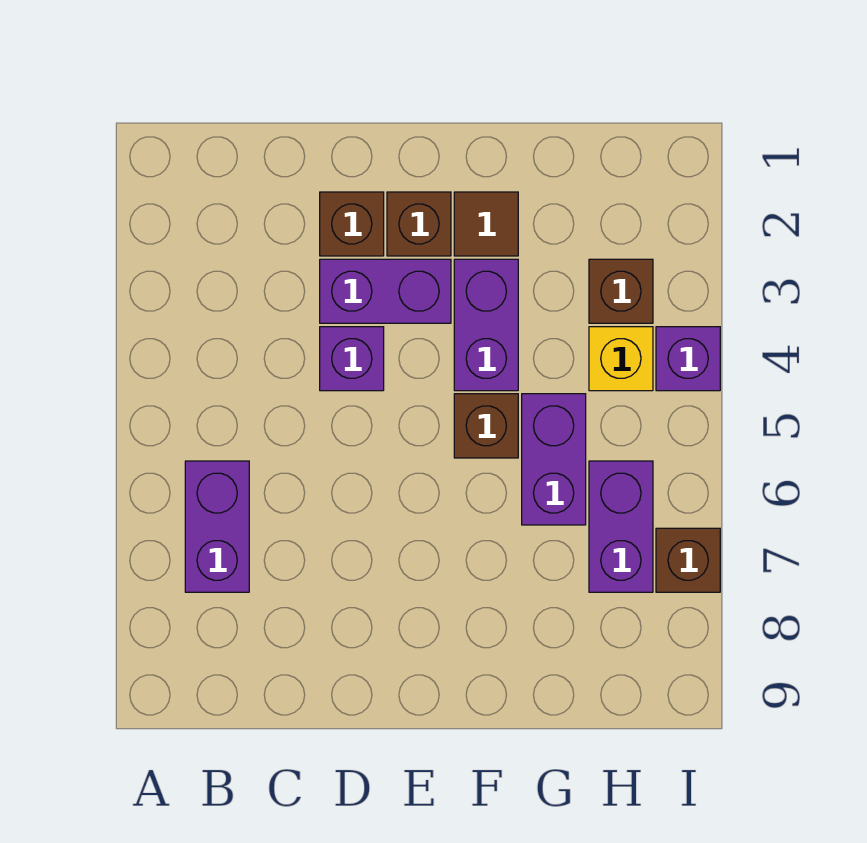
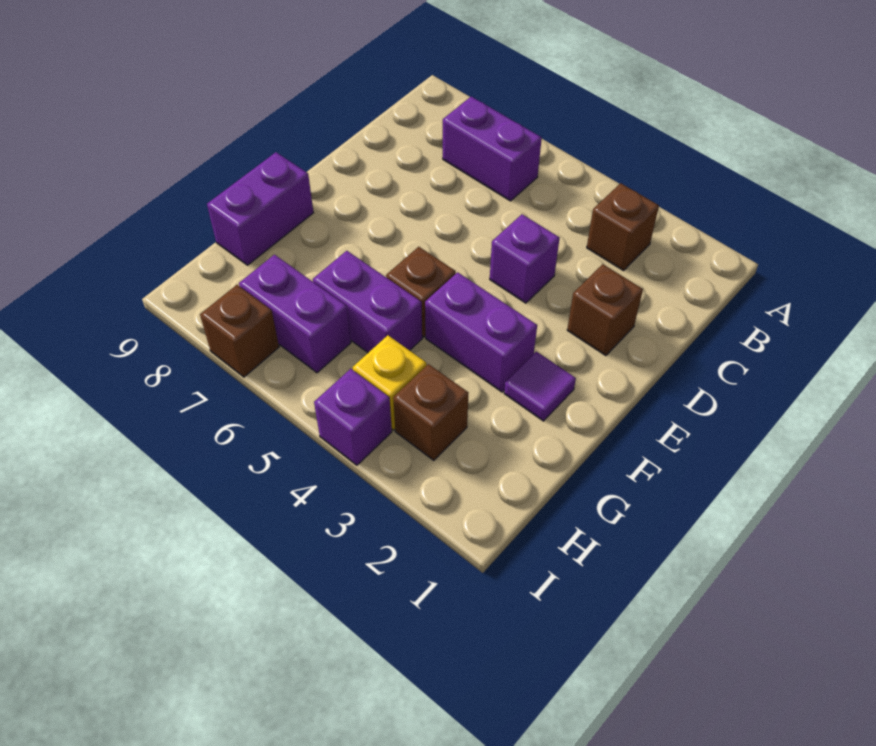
purple brick D3:E3 level 1 -> purple brick F9:G9 level 1
brown brick E2 level 1 -> brown brick B3 level 1
brown tile F2 level 1 -> purple tile F2 level 1

